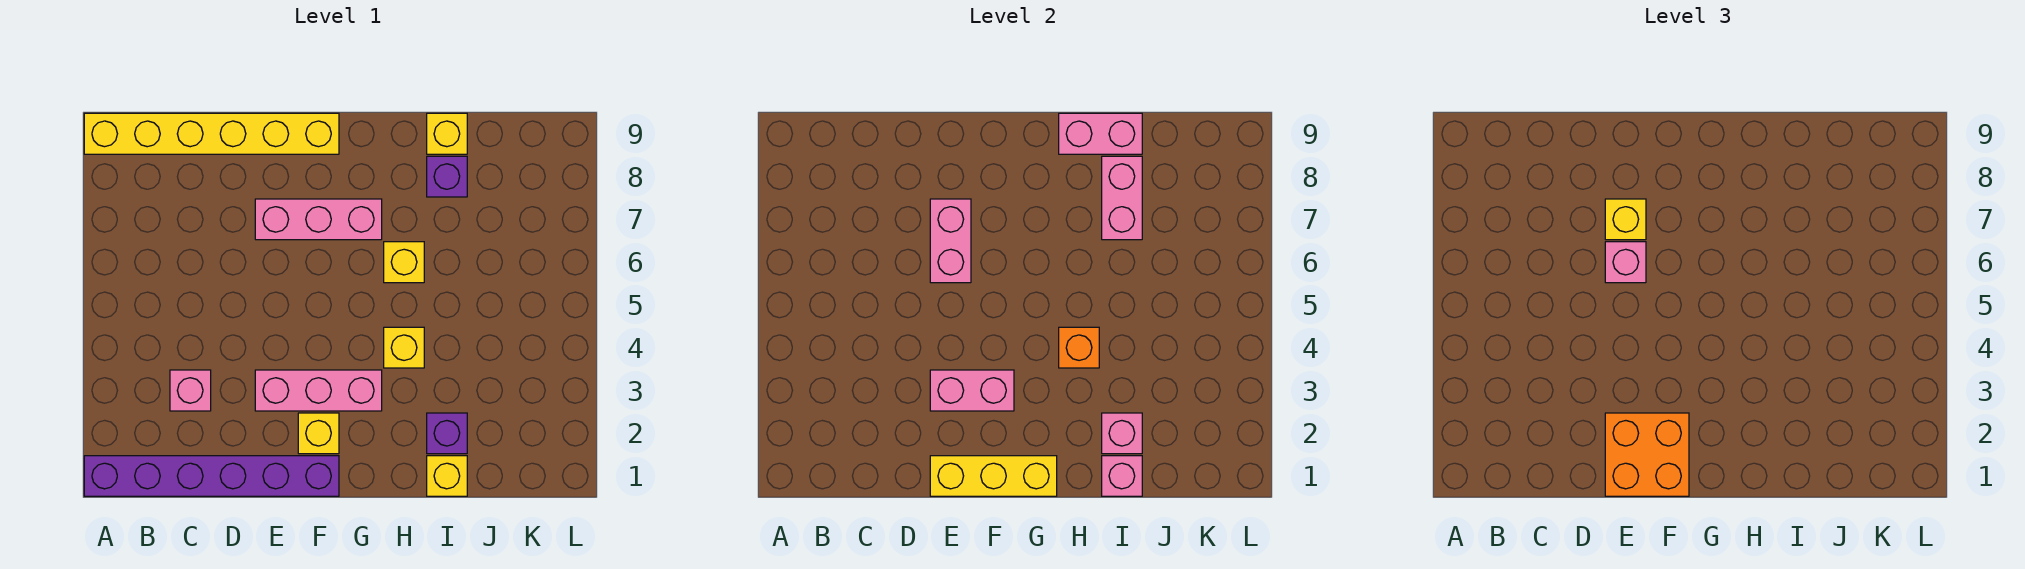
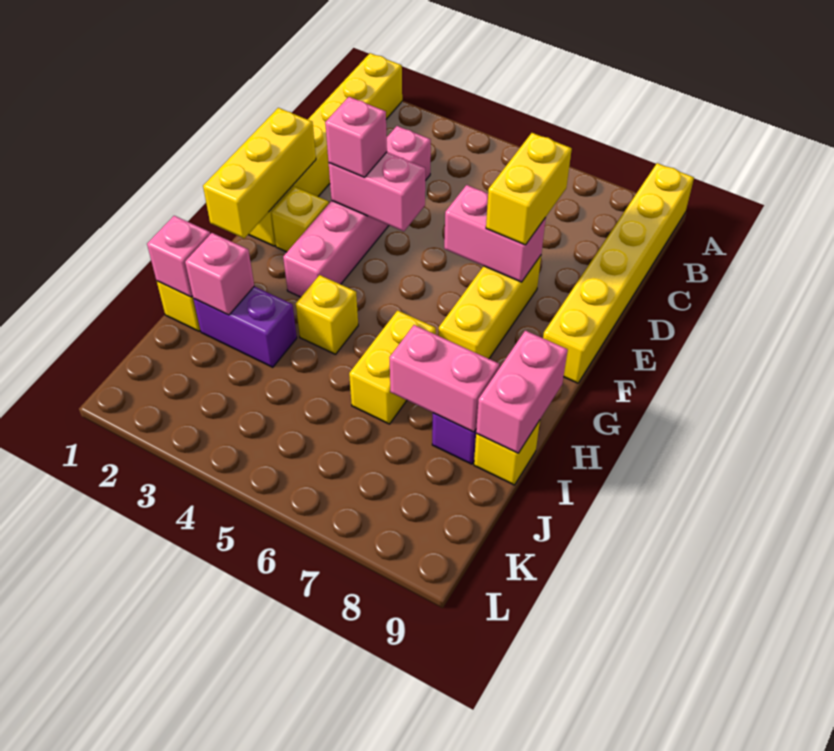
purple brick A1:F1 level 1 -> yellow brick A1:F1 level 1
orange brick E1:F2 level 3 -> none
pink brick E3:F3 level 2 -> pink brick E3:E4 level 2
pink brick E6 level 3 -> pink brick E3 level 3
pink brick E7:G7 level 1 -> yellow brick E7:G7 level 1
yellow brick E7 level 3 -> yellow brick D7:E7 level 3
orange brick H4 level 2 -> none
yellow brick H6 level 1 -> yellow brick H6:I6 level 1
purple brick I2 level 1 -> purple brick I2:I3 level 1

